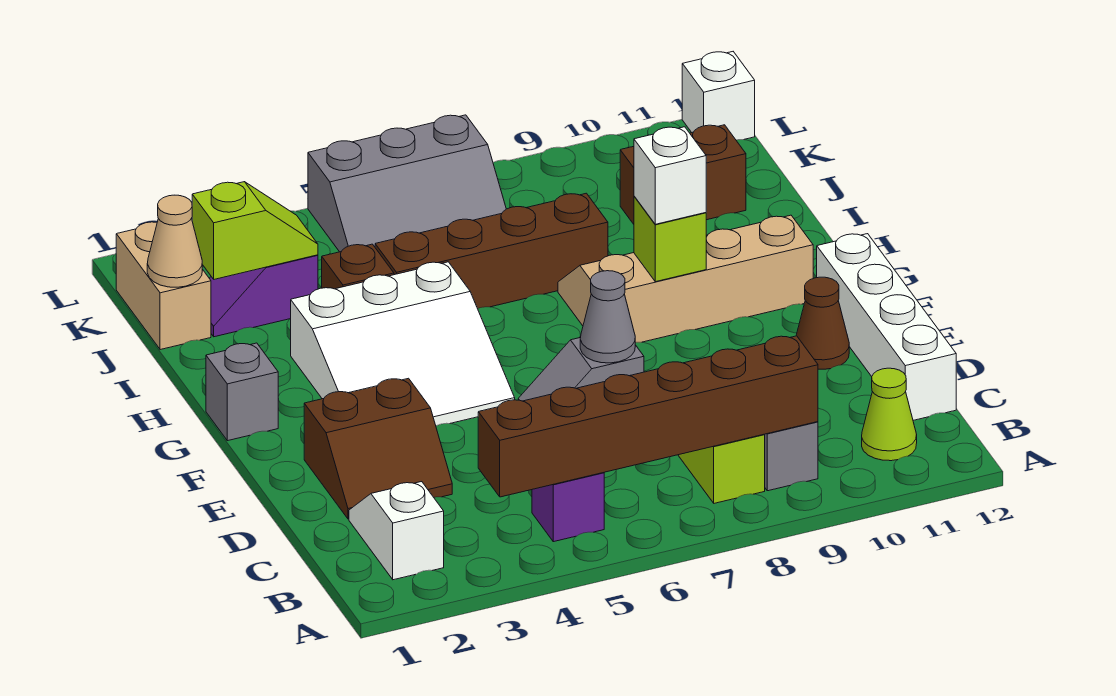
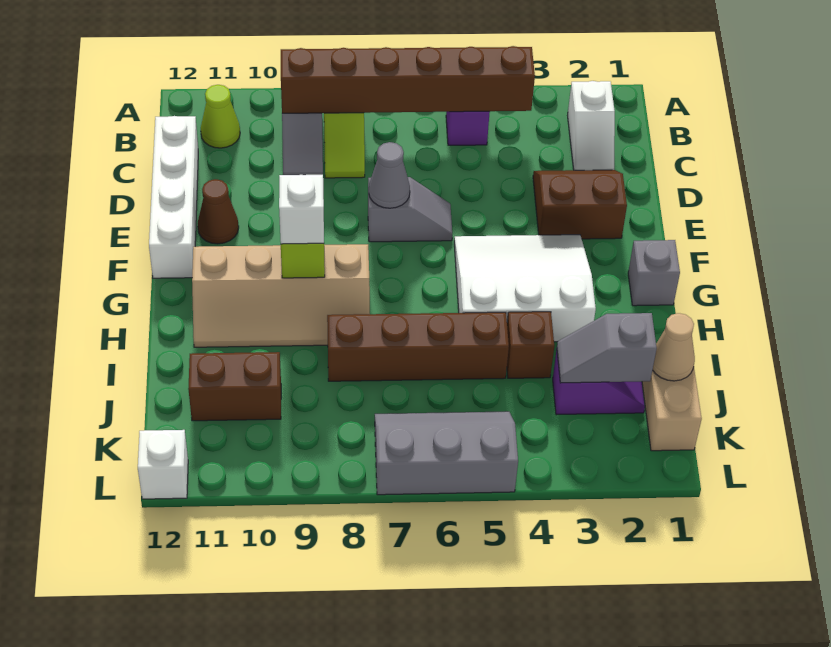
lime slope J2:J3 level 2 top 2 -> grey slope J2:J3 level 2 top 2

